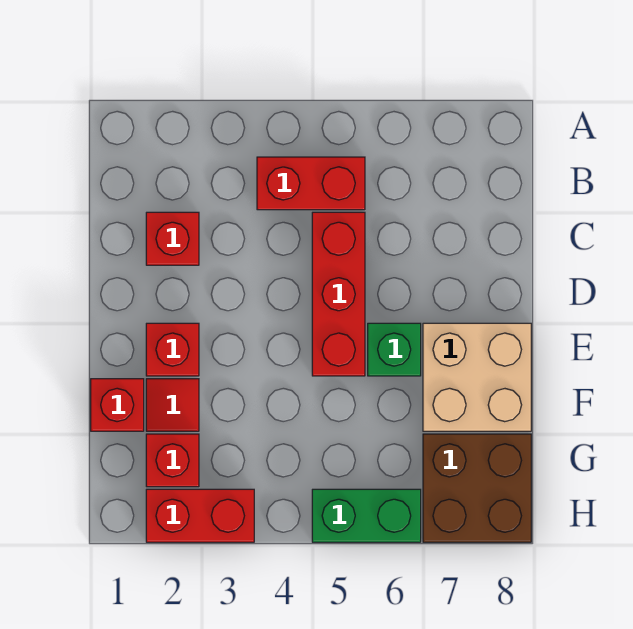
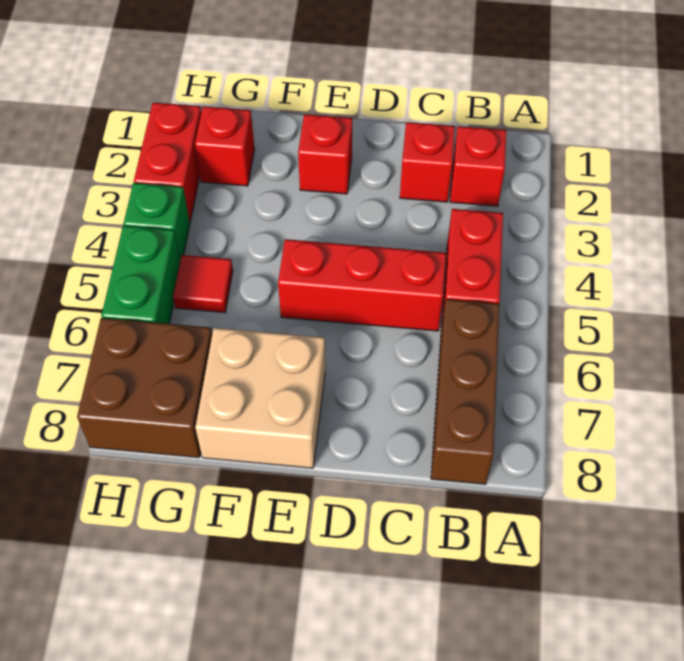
none -> brown brick B6:B8 level 1
green brick E6 level 1 -> green brick H4 level 1
red brick F1 level 1 -> red brick B2 level 1
red tile F2 level 1 -> red tile G5 level 1

